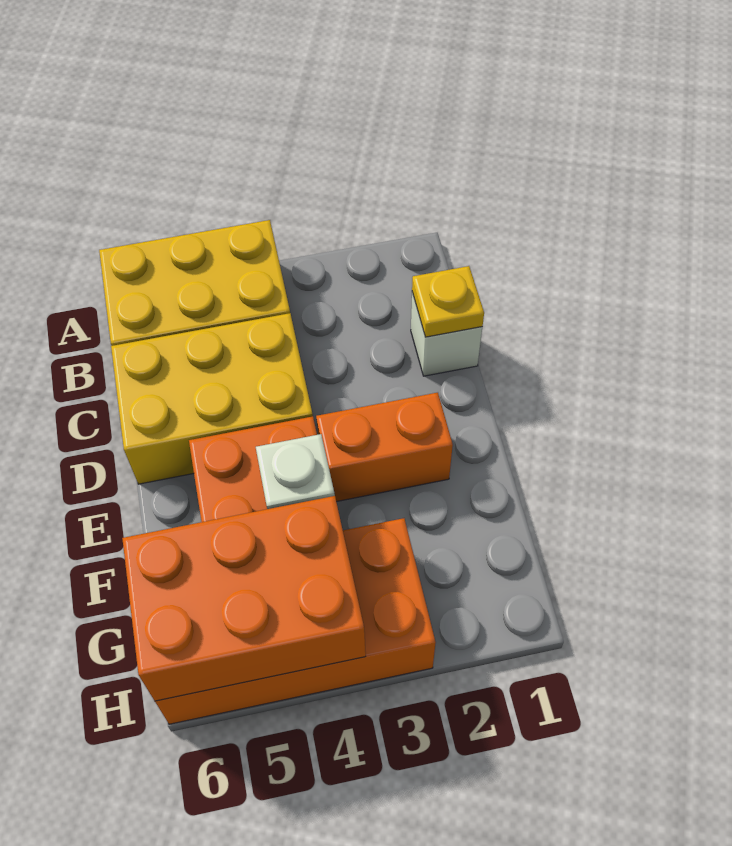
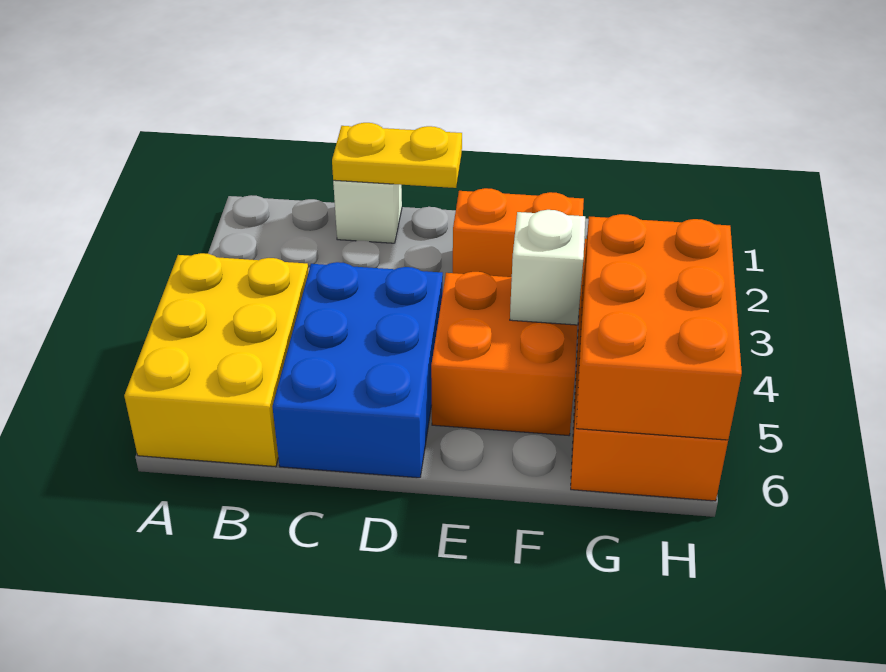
yellow plate C1 level 2 -> yellow plate C1:D1 level 2
yellow brick C4:D6 level 1 -> blue brick C4:D6 level 1
orange brick E2:E3 level 1 -> orange brick E2:F2 level 1

